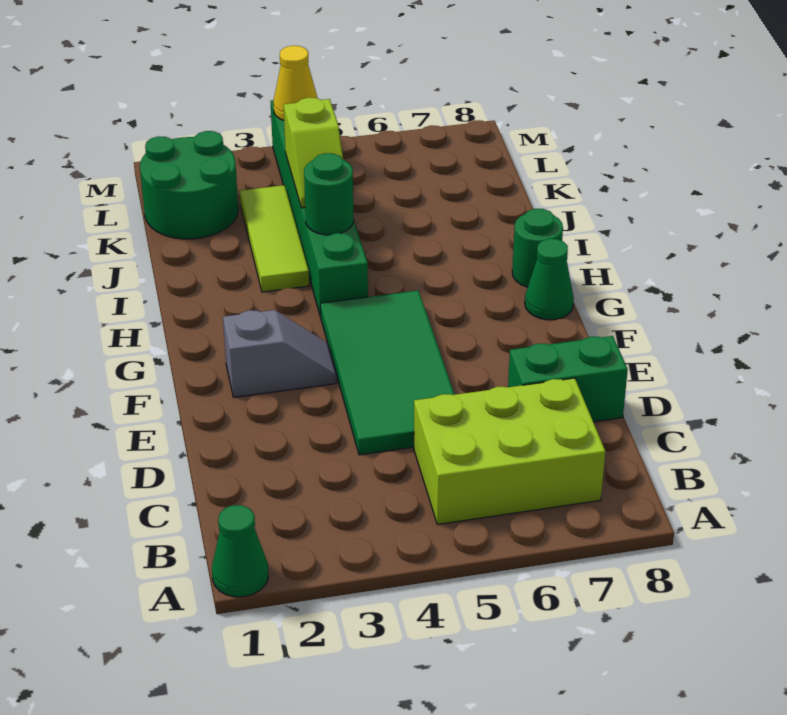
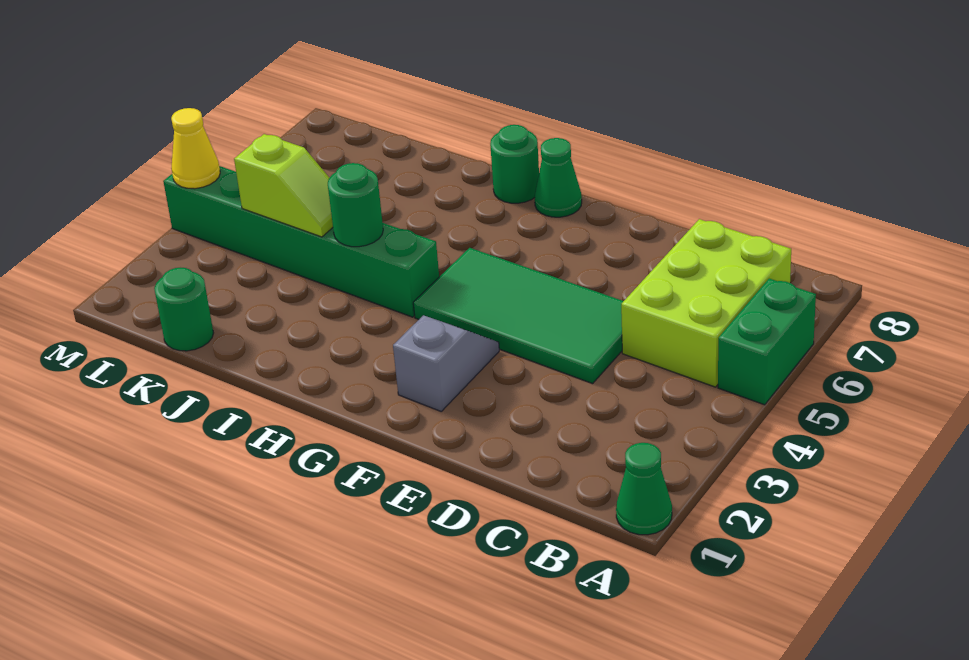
green brick D7:D8 level 1 -> green brick A5:A6 level 1
lime tile I3:K3 level 1 -> none
green round brick K1:L2 level 1 -> green round brick K1 level 1

